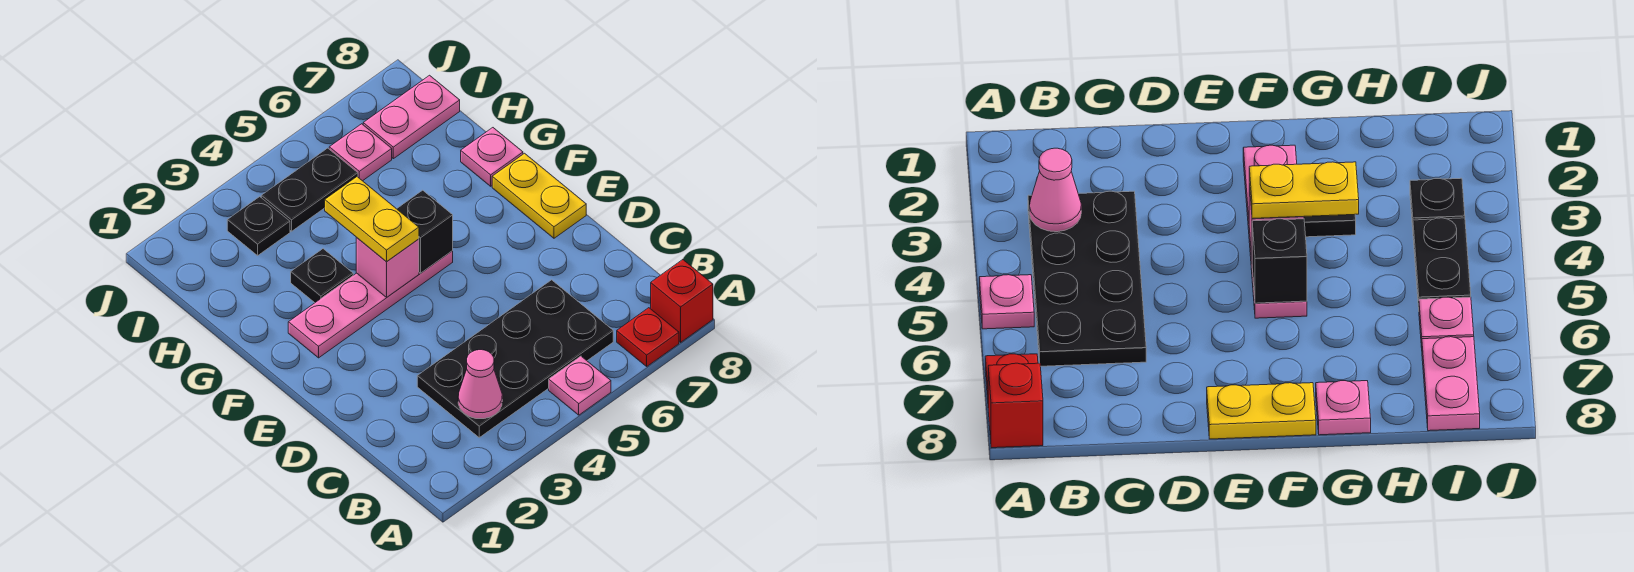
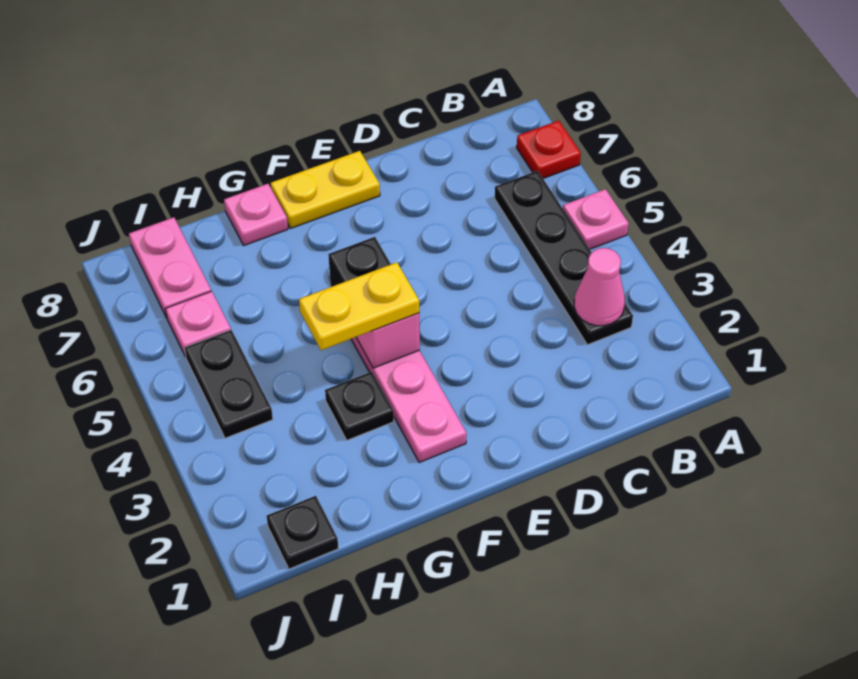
red brick A8 level 1 -> none
black plate B3:C6 level 1 -> black plate B3:B6 level 1
black plate I3 level 1 -> black plate I1 level 1

